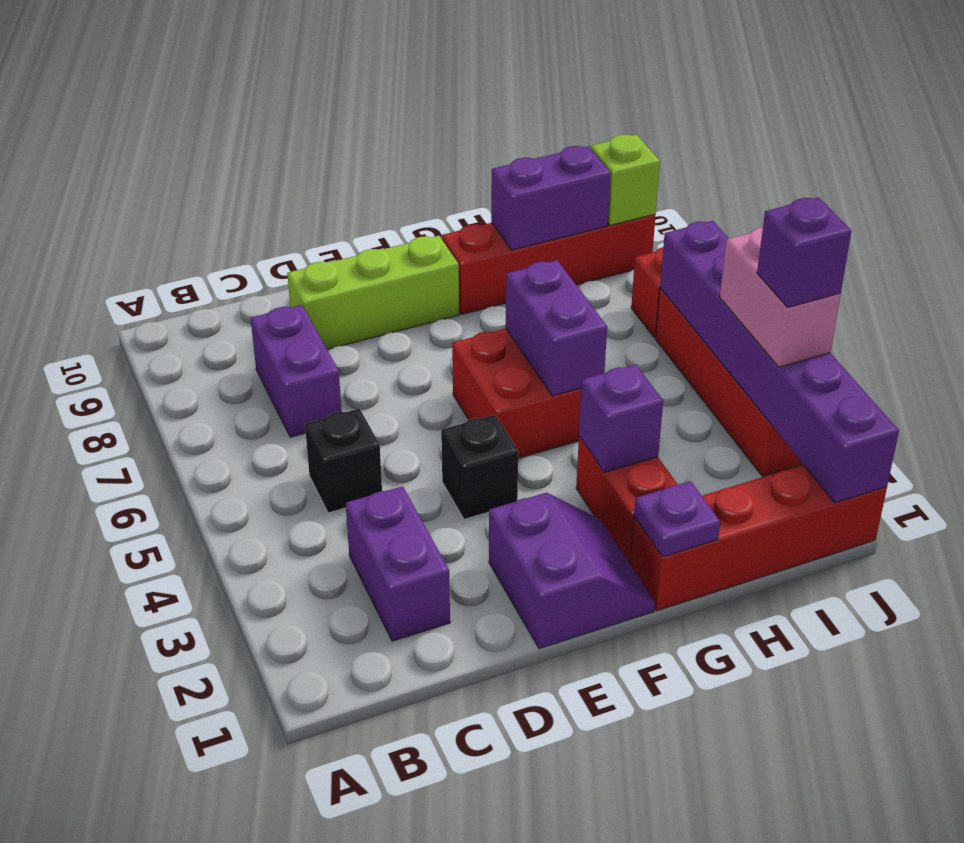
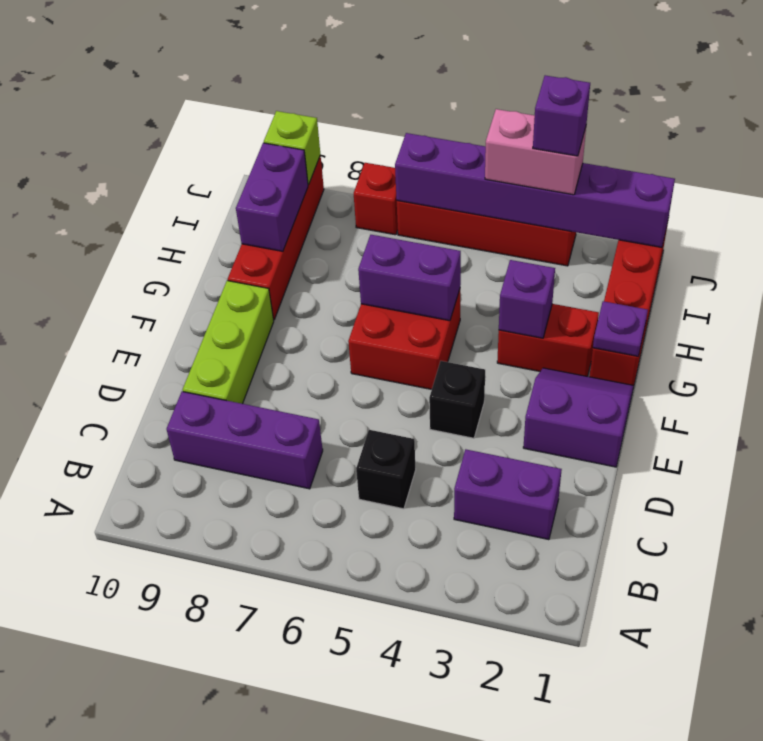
purple brick C7:C8 level 1 -> purple brick C7:C9 level 1

